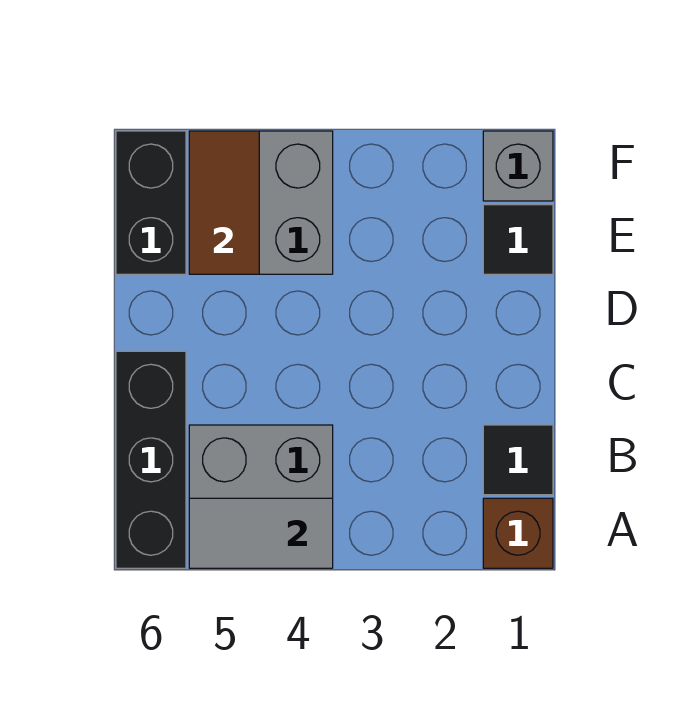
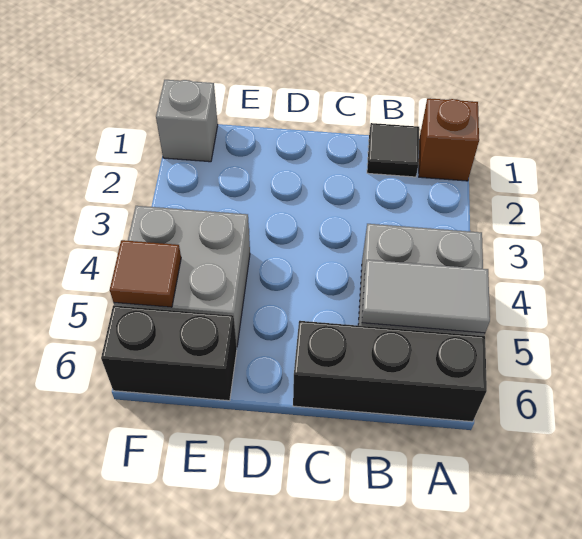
grey tile A4:A5 level 2 -> grey tile A5:B5 level 2
black tile E1 level 1 -> none
brown tile E5:F5 level 2 -> brown tile F5 level 2

